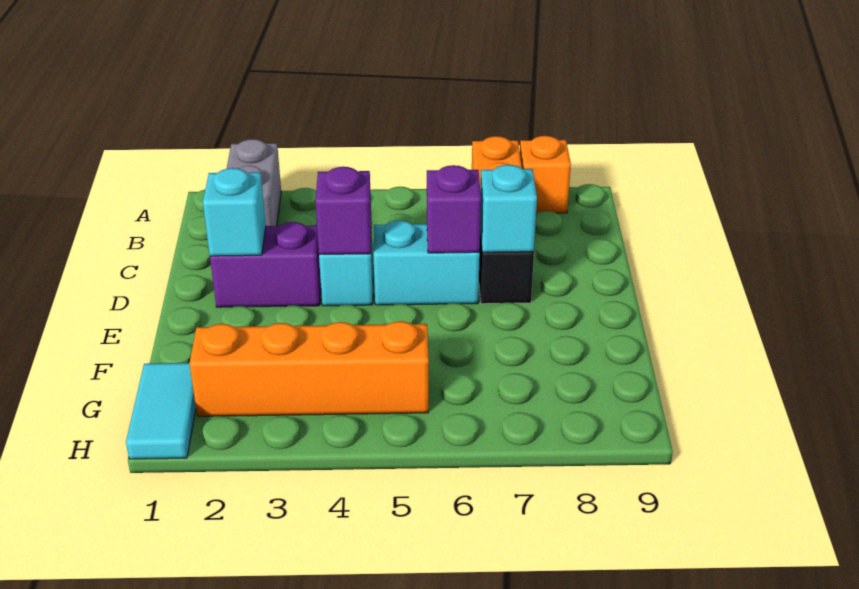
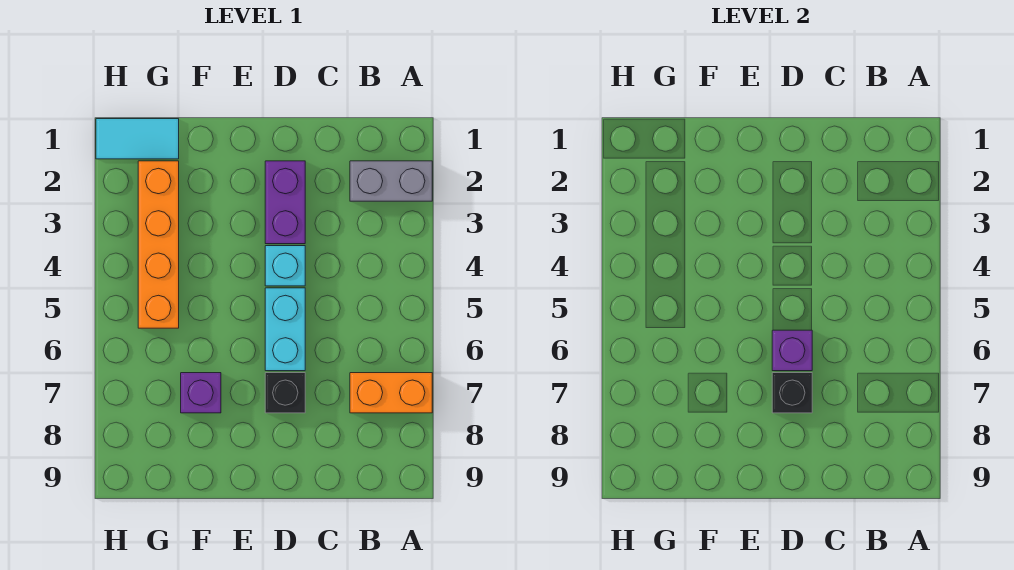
orange brick A8 level 1 -> none
cyan brick D2 level 2 -> none
purple brick D4 level 2 -> purple brick F7 level 1
cyan brick D7 level 2 -> black brick D7 level 2

